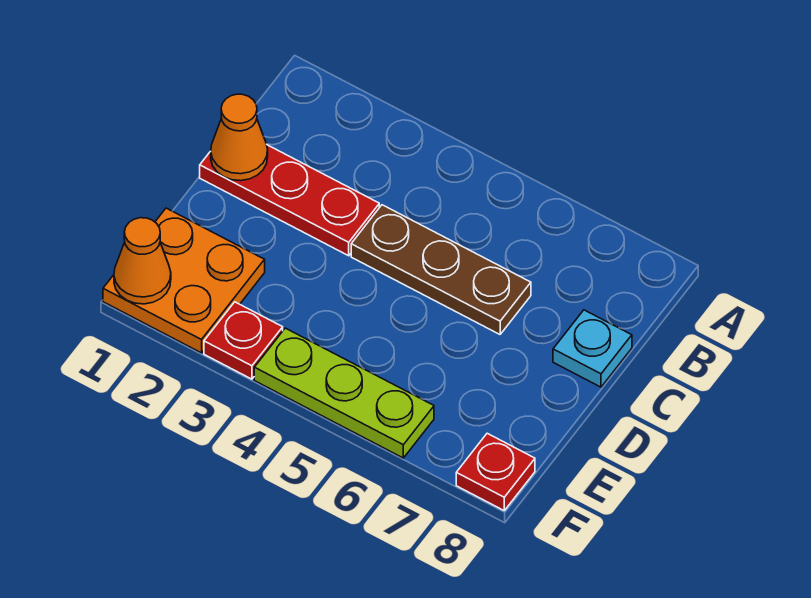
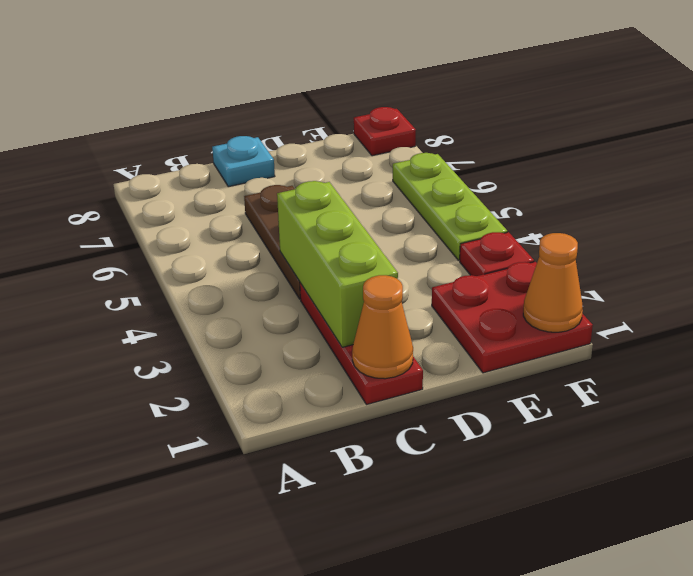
none -> lime brick C2:C4 level 2
orange plate E1:F2 level 1 -> red plate E1:F2 level 1

